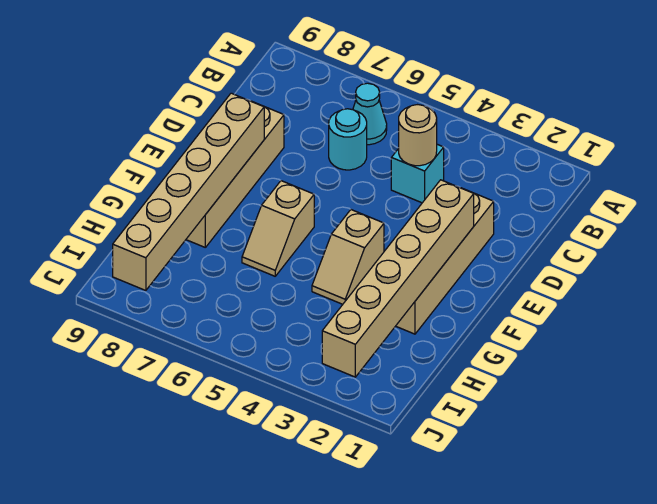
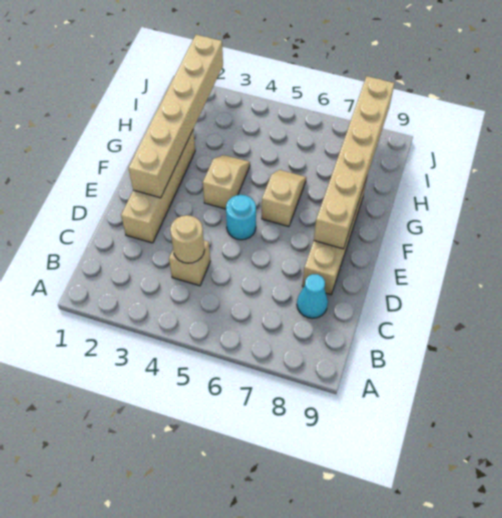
cyan cone B6 level 1 -> cyan cone C8 level 1
cyan brick C4 level 1 -> tan brick C4 level 1
cyan round brick C6 level 1 -> cyan round brick E5 level 1

